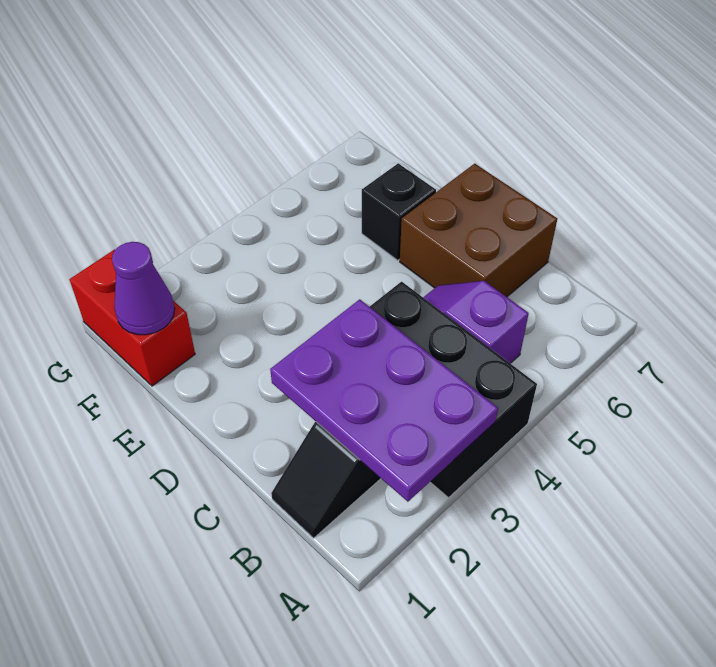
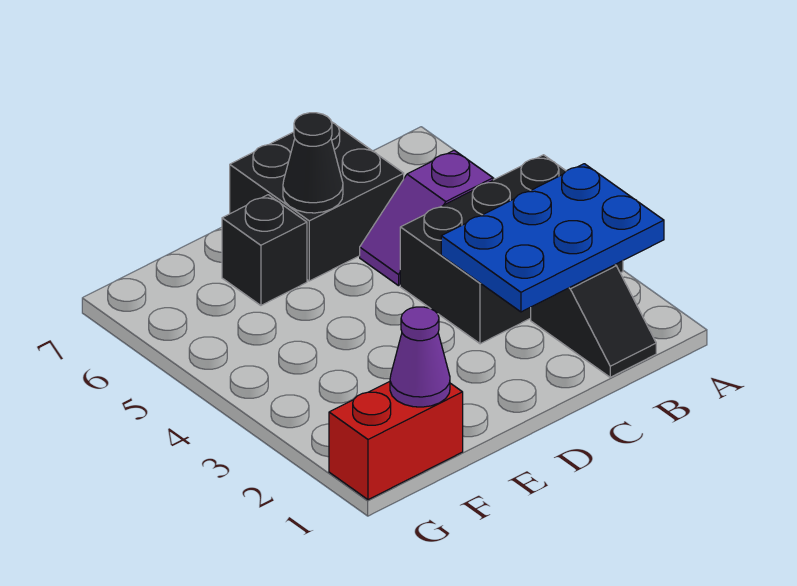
purple plate A2:C3 level 2 -> blue plate A2:C3 level 2
brown brick C6:D7 level 1 -> black brick C6:D7 level 1
none -> black cone D6 level 2

